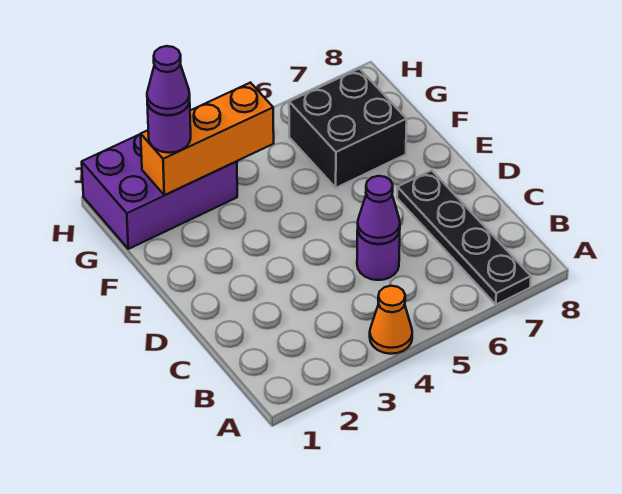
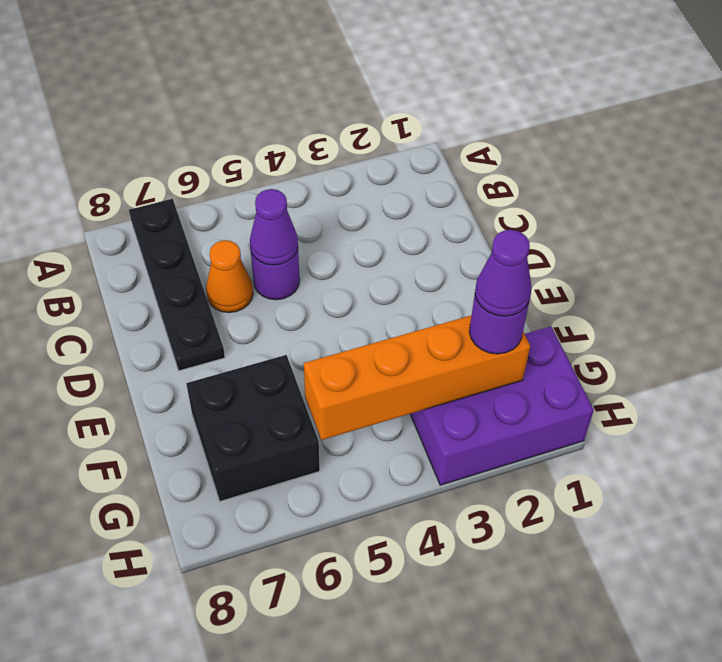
orange cone A4 level 1 -> orange cone C6 level 1
orange brick G2:G4 level 2 -> orange brick G2:G5 level 2

